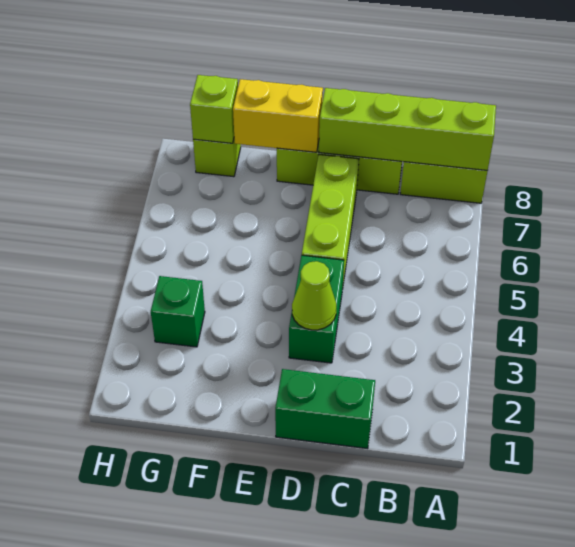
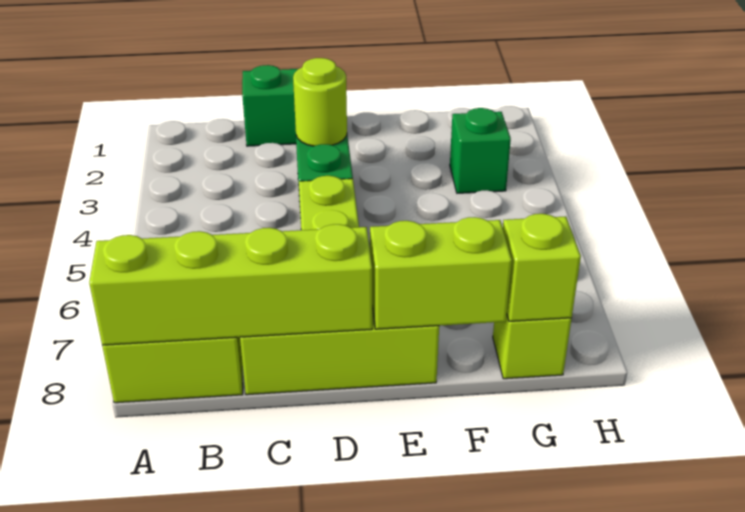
lime cone D3 level 2 -> lime round brick D3 level 2
yellow brick E8:F8 level 2 -> lime brick E8:F8 level 2

